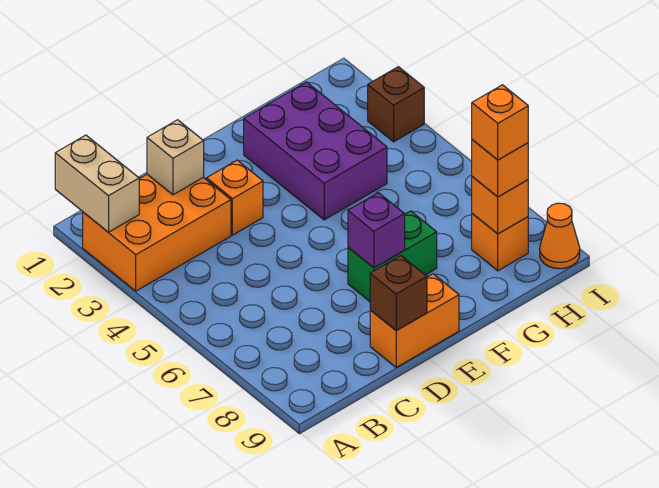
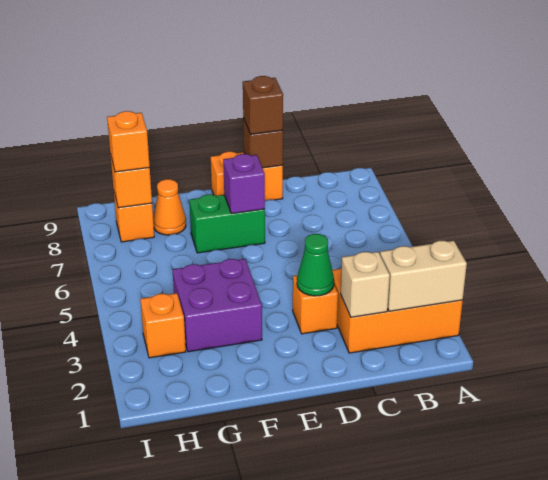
tan brick A1:A2 level 2 -> tan brick A2:B2 level 2
none -> green cone D3 level 2
purple brick F2:G4 level 1 -> purple brick F3:G4 level 1
orange brick H8 level 4 -> orange brick H3 level 1
brown brick I3 level 1 -> brown brick D9 level 3
orange cone I9 level 1 -> orange cone G8 level 1

